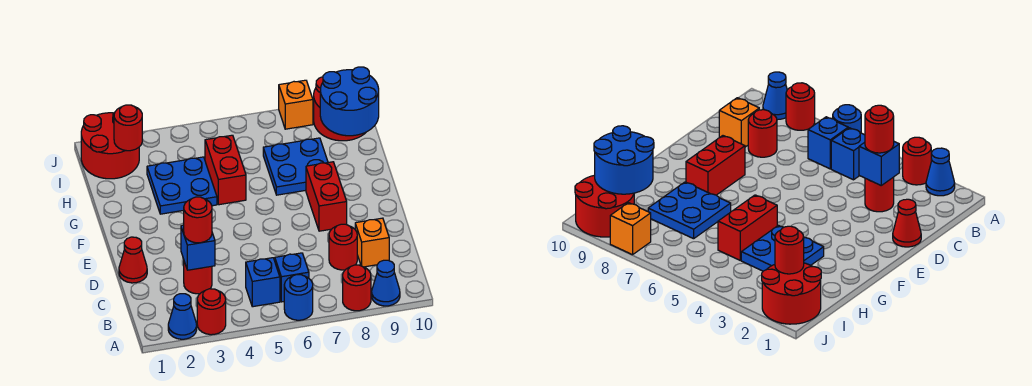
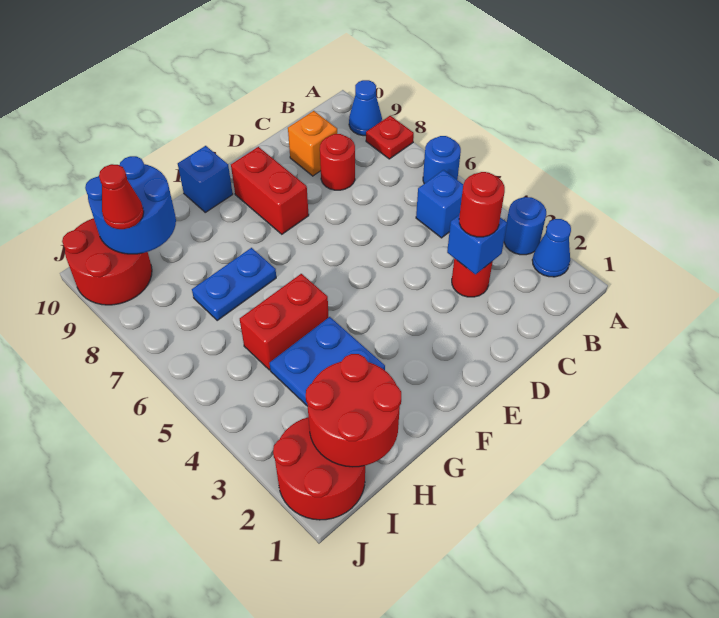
red round brick A3 level 1 -> blue round brick A3 level 1
red round brick A8 level 1 -> red plate A8 level 1
blue brick B6 level 1 -> blue brick F10 level 1
red cone D1 level 1 -> red cone I9 level 3
red brick E8:F8 level 1 -> red brick E8:E9 level 1
blue plate G7:H8 level 1 -> blue plate G7:H7 level 1
red round brick I2 level 2 -> red round brick H1:I2 level 2
orange brick J8 level 1 -> none

